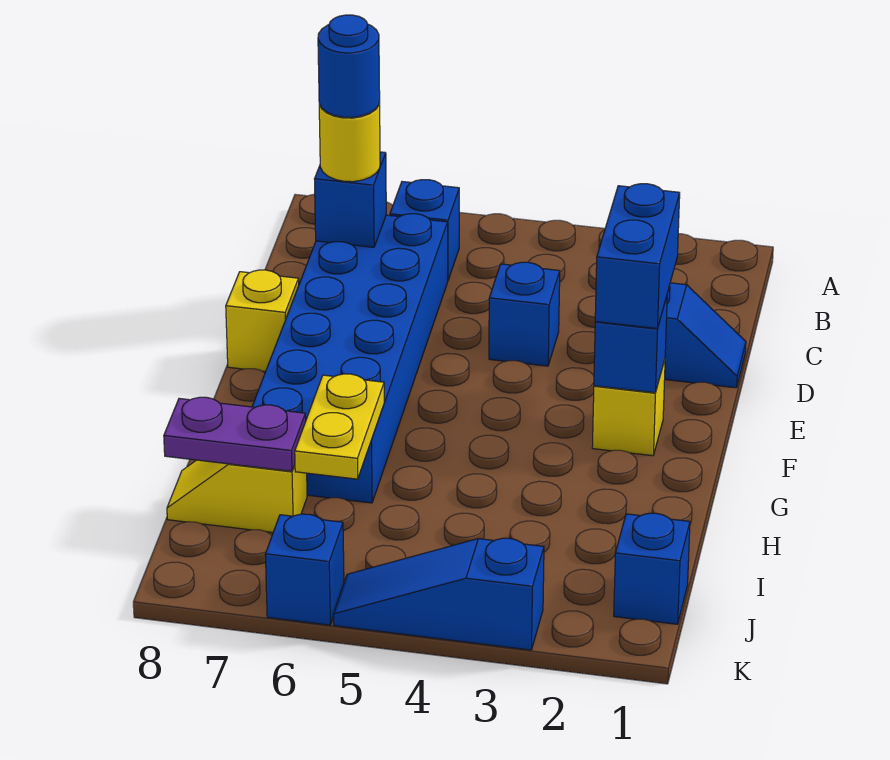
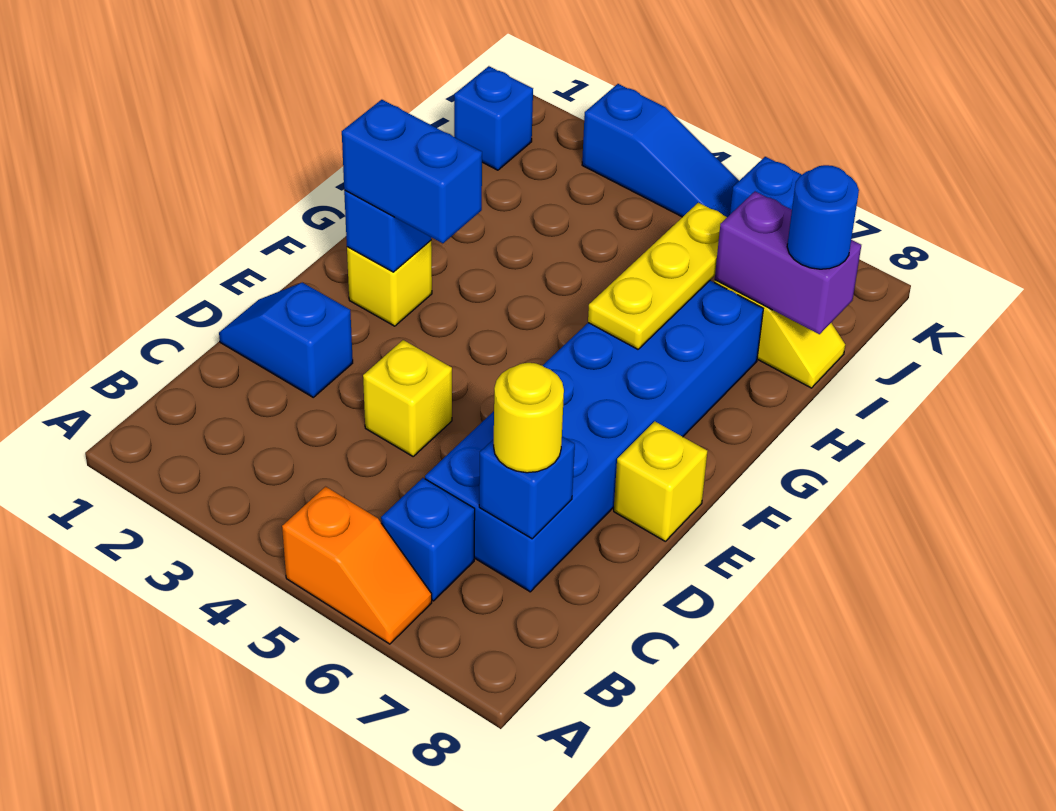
none -> orange slope A5:A6 level 1 top 5
blue round brick C7 level 4 -> blue round brick I8 level 3
blue brick D4 level 1 -> yellow brick D4 level 1
blue brick E2:F2 level 3 -> blue brick F2:F3 level 3
yellow plate H6:I6 level 2 -> yellow plate G6:I6 level 2
purple plate I7:I8 level 2 -> purple brick I7:I8 level 2

